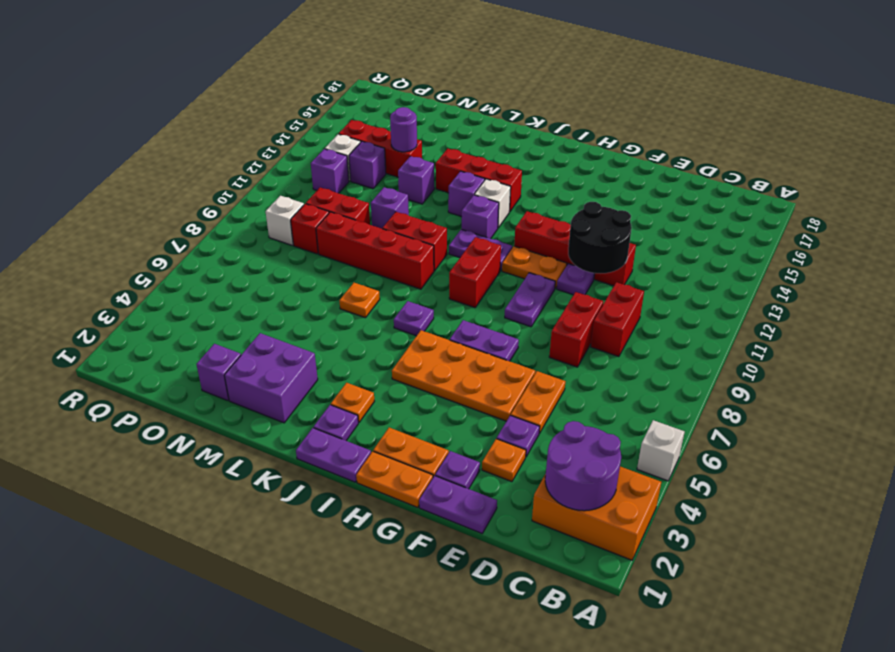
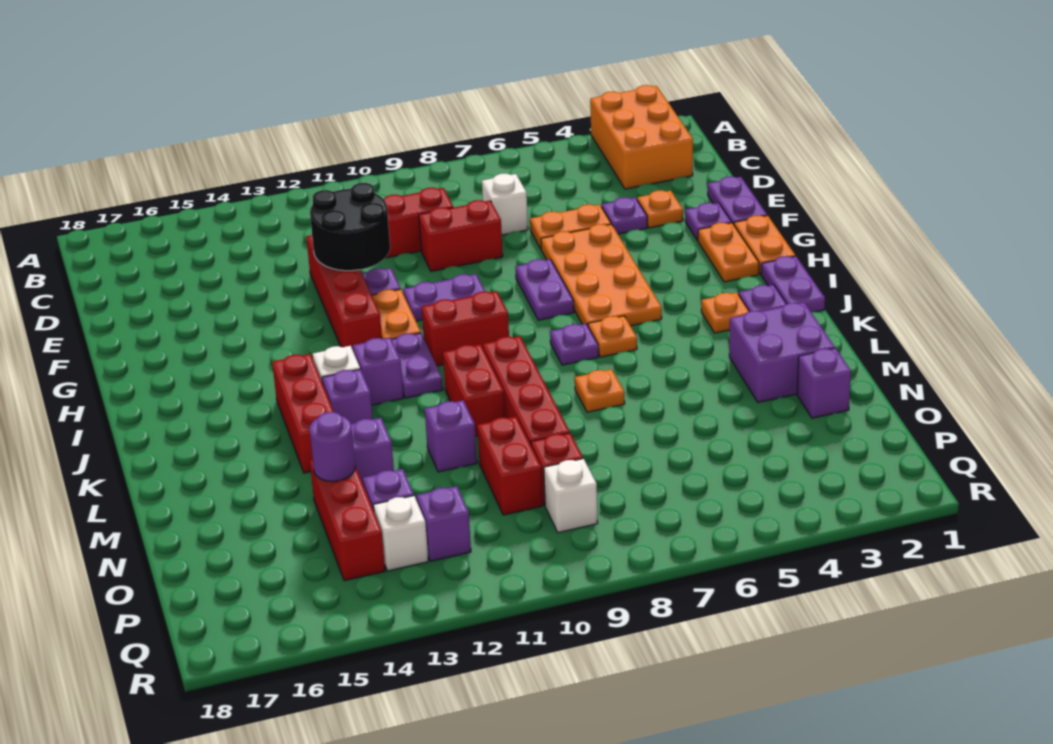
white brick A5 level 1 -> white brick D7 level 1
purple round brick B2:C3 level 2 -> none
none -> orange plate J6 level 1

